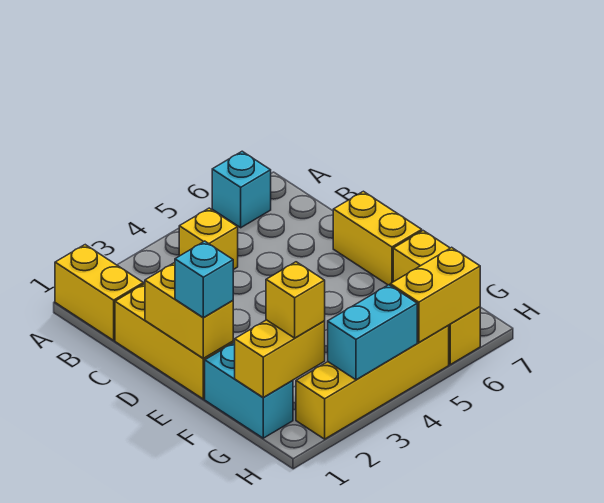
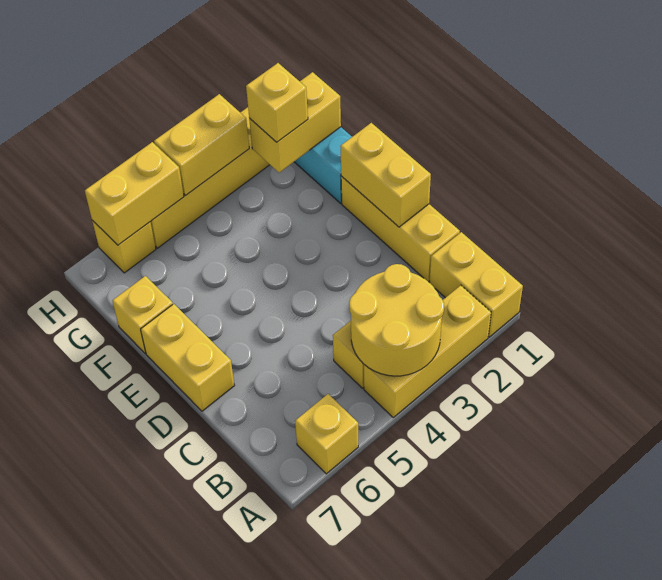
none -> yellow brick A2:A4 level 1
none -> yellow round brick A3:B4 level 2
cyan brick A6 level 1 -> yellow brick A6 level 1
cyan brick E1 level 3 -> none
cyan brick H3:H4 level 2 -> yellow brick H3:H4 level 2

